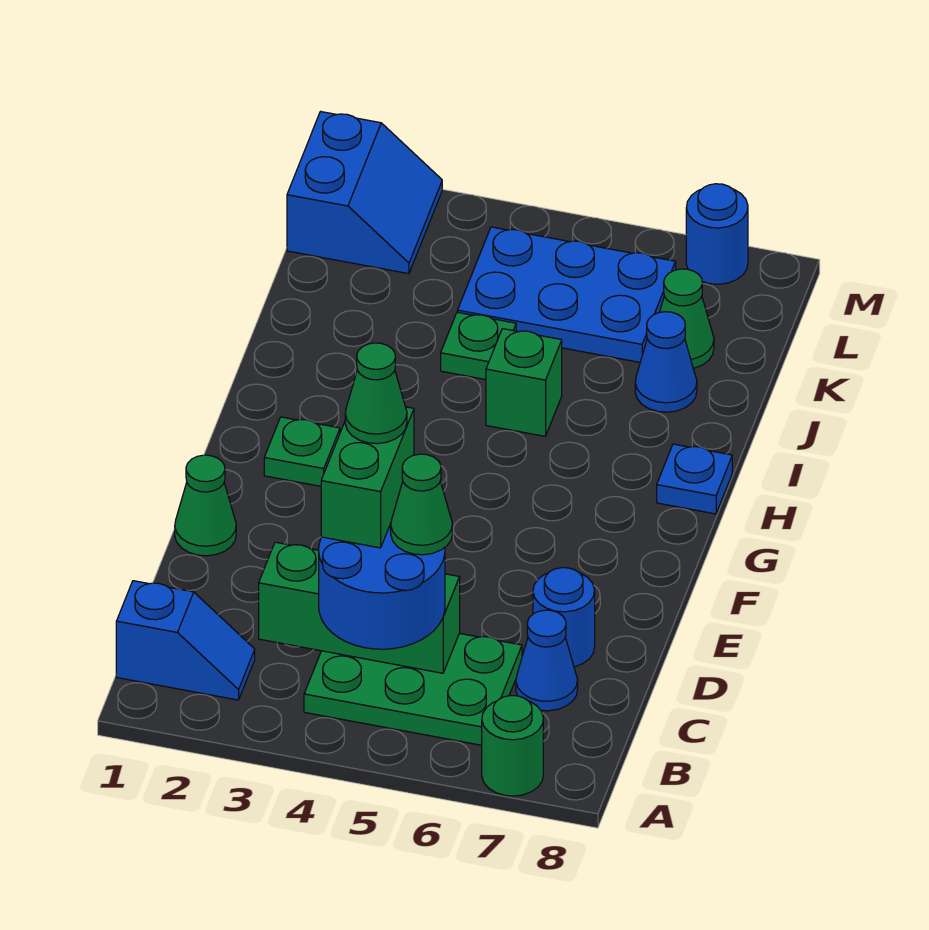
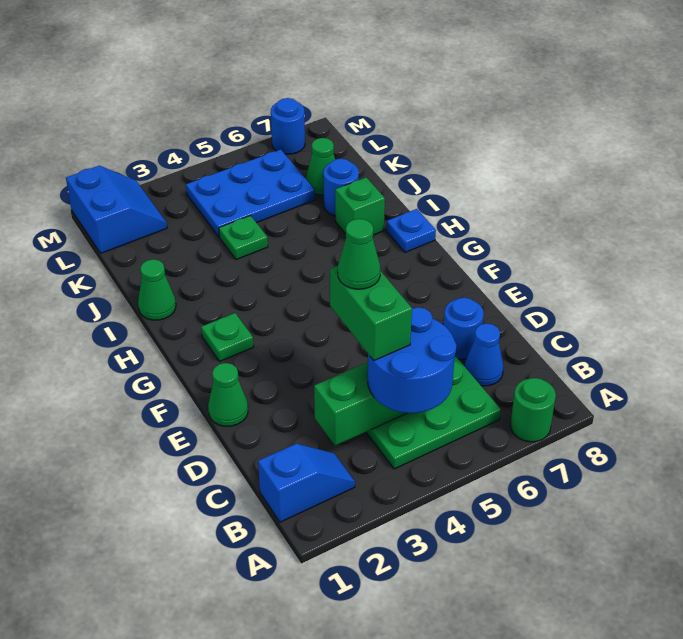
green cone C5 level 4 -> green cone I1 level 1
green brick I5 level 1 -> green brick I7 level 1
blue cone J7 level 1 -> blue round brick J7 level 1

